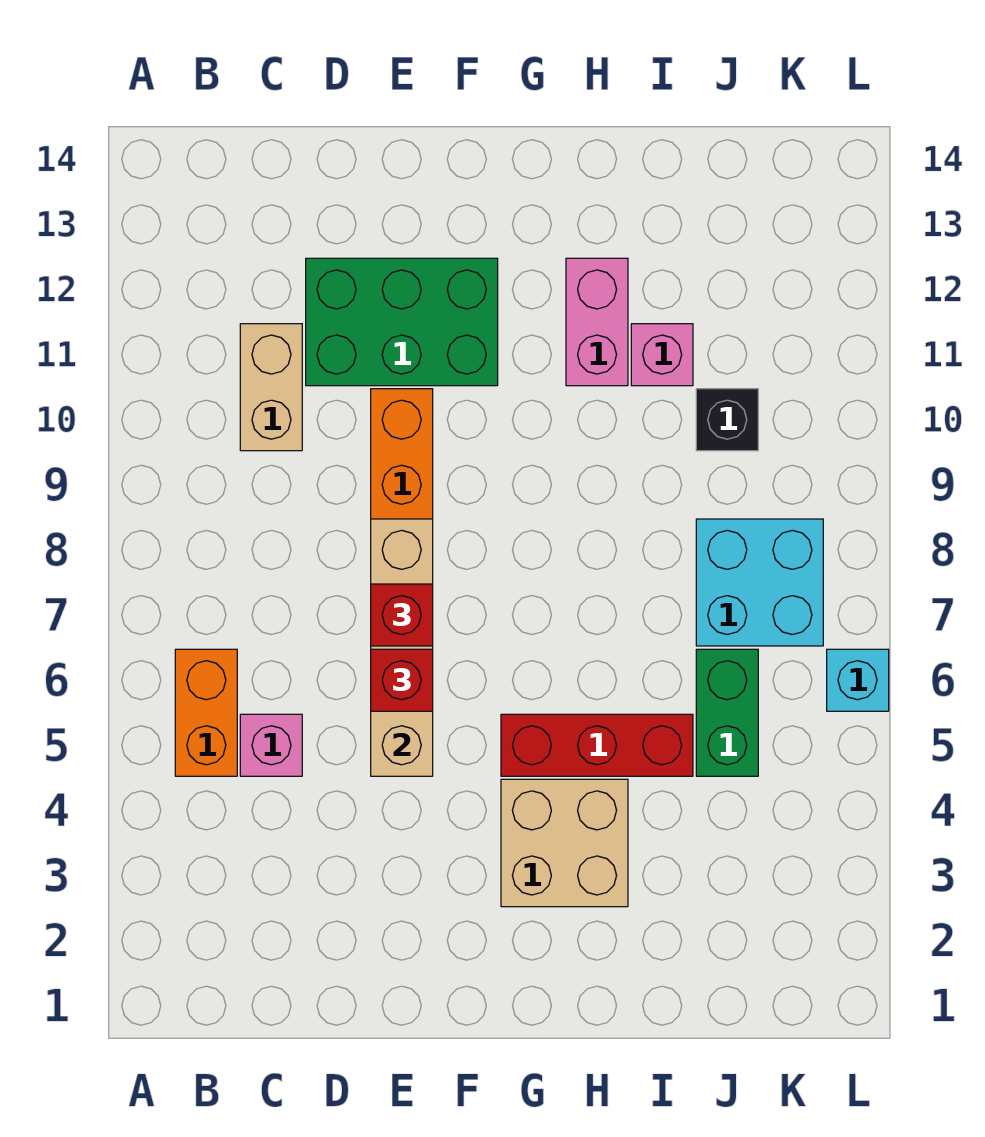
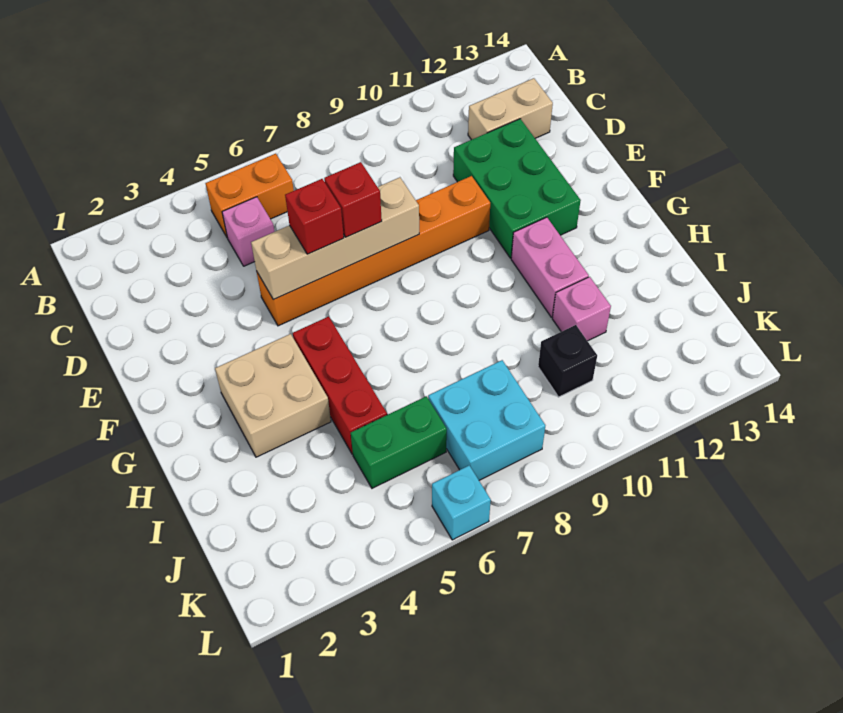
tan brick C10:C11 level 1 -> tan brick C12:C13 level 1
pink brick H11:H12 level 1 -> pink brick G11:H11 level 1

